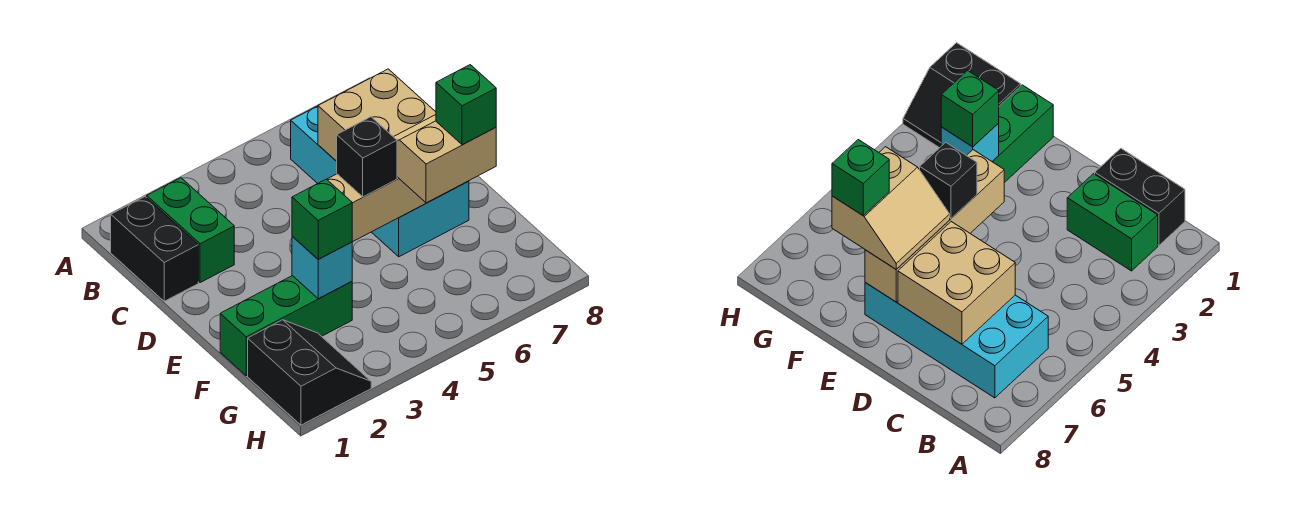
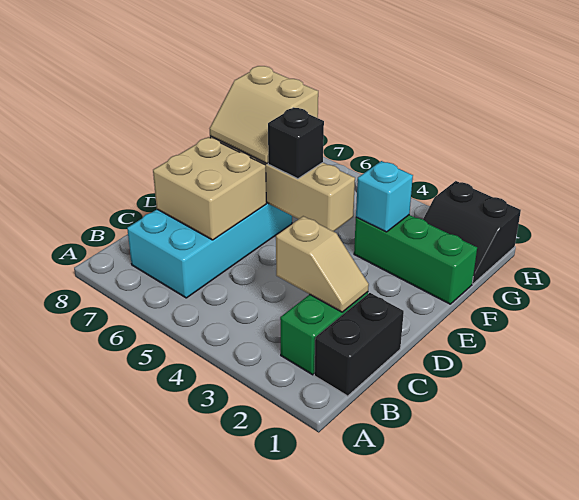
none -> tan slope C2:C3 level 2 top 3
green brick F3 level 3 -> none
green brick F7 level 4 -> none
black slope G1:H2 level 1 top 1 -> black slope G1:H2 level 1 top H

